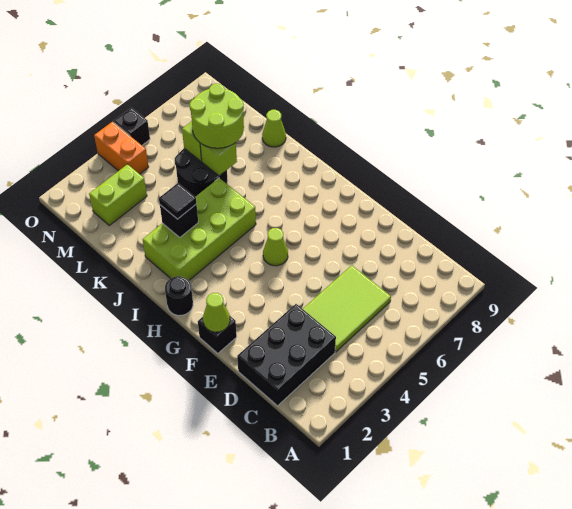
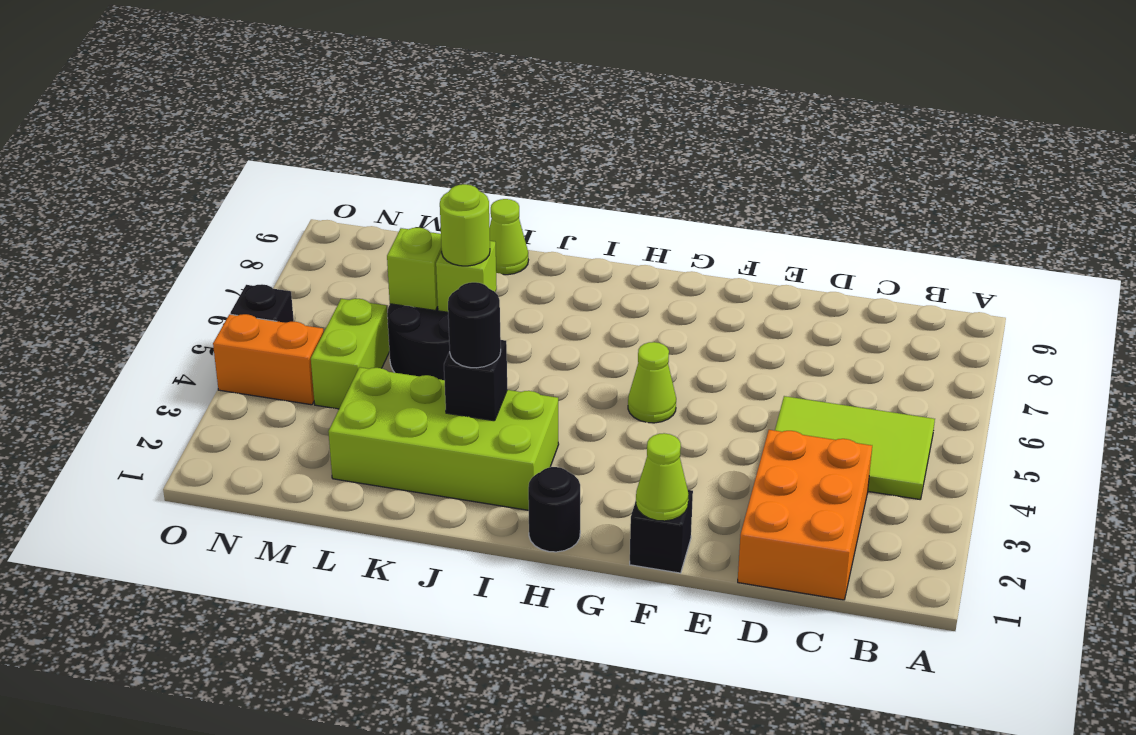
black brick C1:D3 level 1 -> orange brick C1:D3 level 1
lime tile C4:D6 level 1 -> lime tile B4:D5 level 1
lime brick I2:J5 level 1 -> lime brick I2:L3 level 1
black tile J3 level 3 -> black round brick J3 level 3
lime round brick K6:L7 level 3 -> lime round brick K6 level 3
lime brick M2:M3 level 1 -> lime brick M4:M5 level 1

